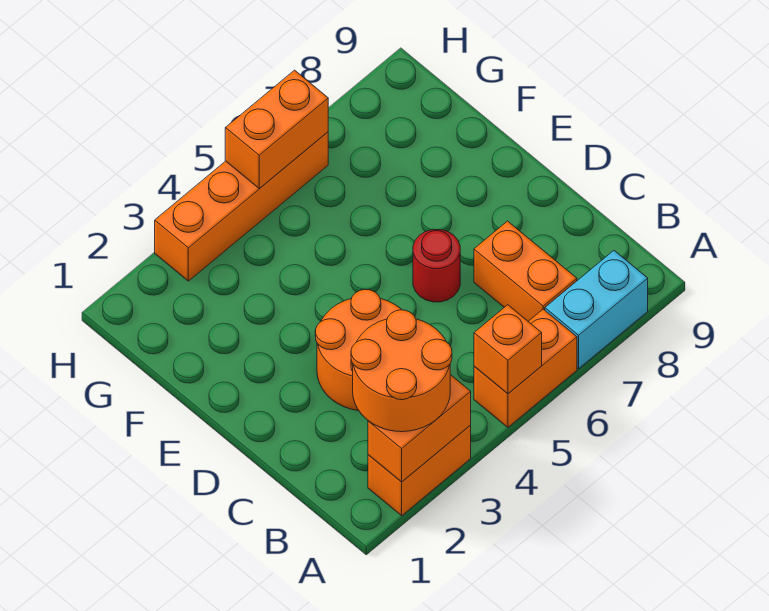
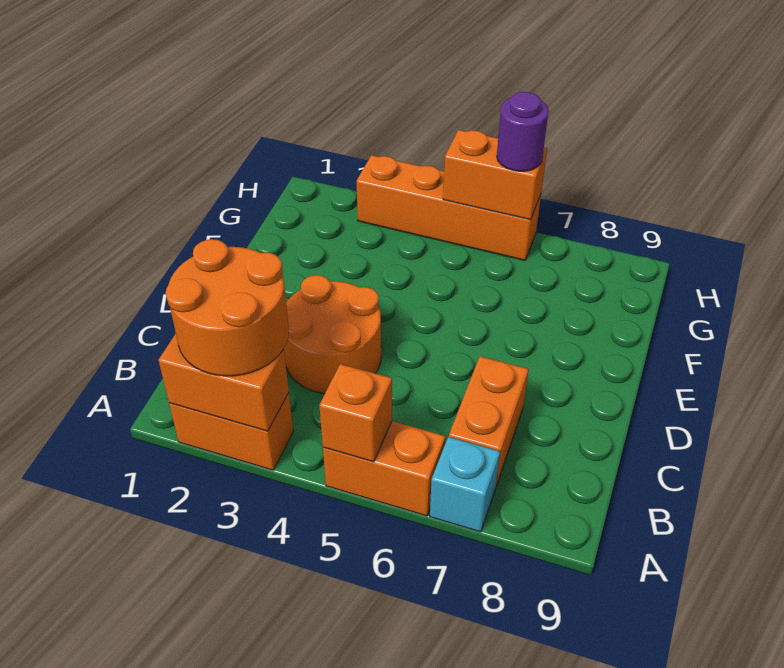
cyan brick A7:A8 level 1 -> cyan brick A7 level 1
red round brick D6 level 1 -> none
none -> purple round brick H6 level 3

